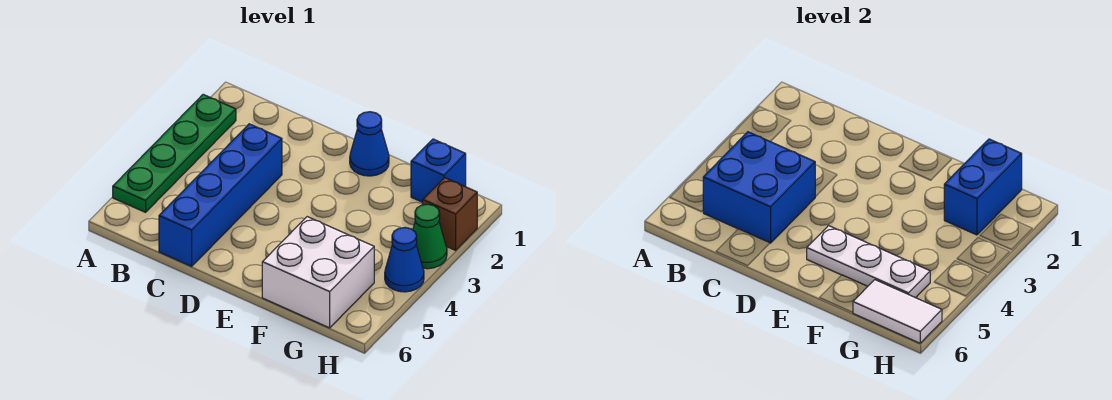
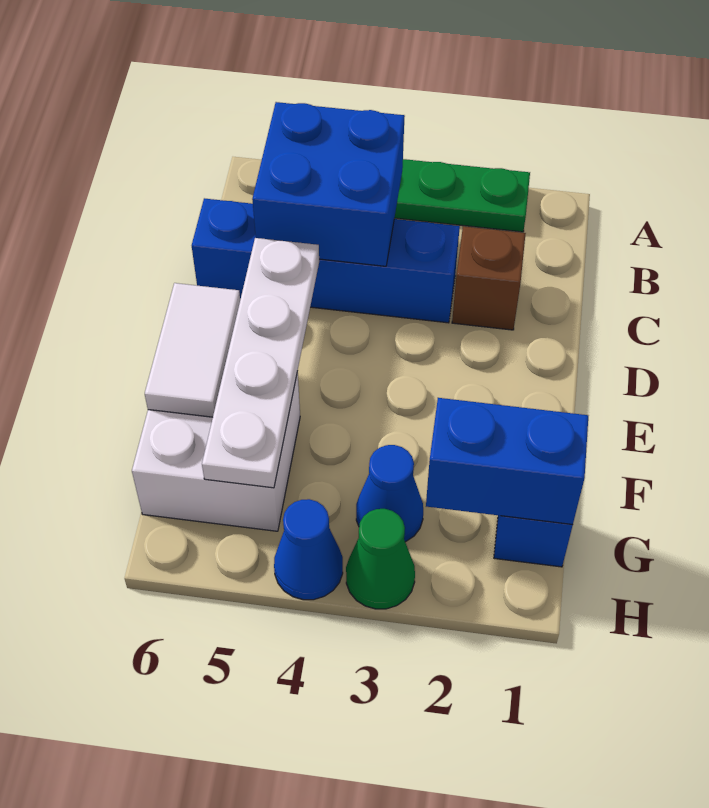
blue cone E1 level 1 -> blue cone G3 level 1
white plate E5:G5 level 2 -> white plate D5:G5 level 2
white tile G6:H6 level 2 -> white tile E6:F6 level 2
brown brick H2 level 1 -> brown brick C2 level 1

